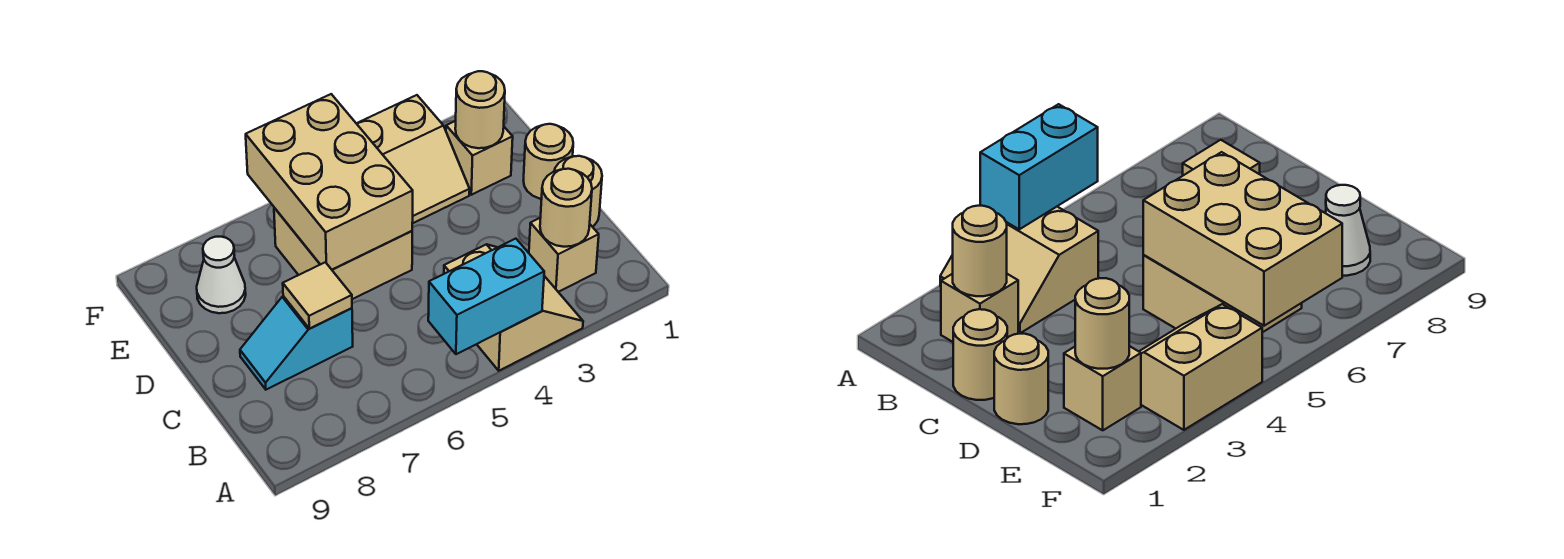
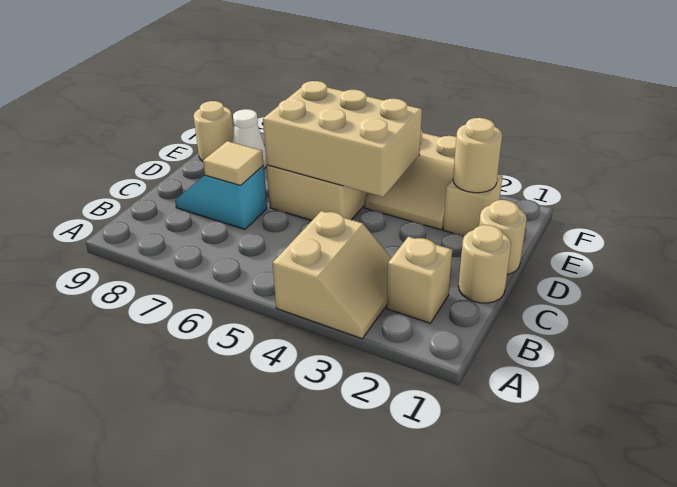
cyan brick A4:A5 level 2 -> none
tan round brick B2 level 2 -> tan round brick E9 level 1
tan brick D5:F6 level 2 -> tan brick D4:E6 level 2

